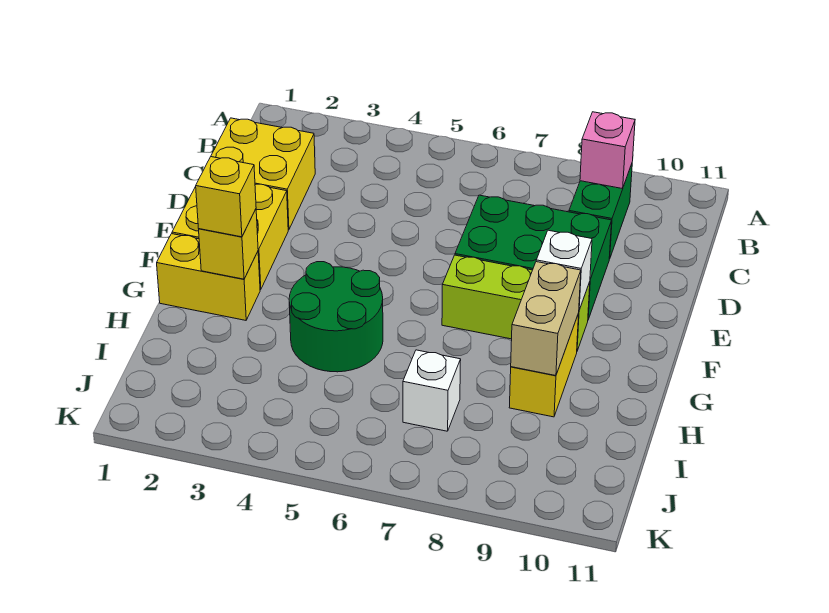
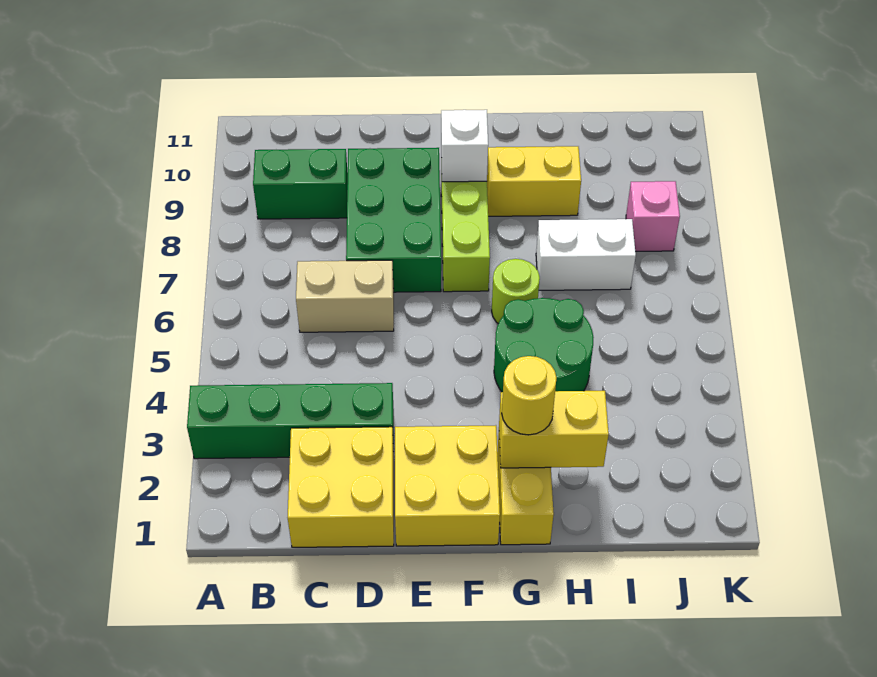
none -> green brick A3:D3 level 1
pink brick B9 level 2 -> pink brick J8 level 1
yellow brick G2 level 2 -> yellow brick G2:H2 level 2
yellow brick G2 level 3 -> yellow round brick G2 level 3
none -> lime round brick G6 level 1
tan brick G9:H9 level 2 -> tan brick C6:D6 level 1
white brick I7 level 1 -> white brick H7:I7 level 1

